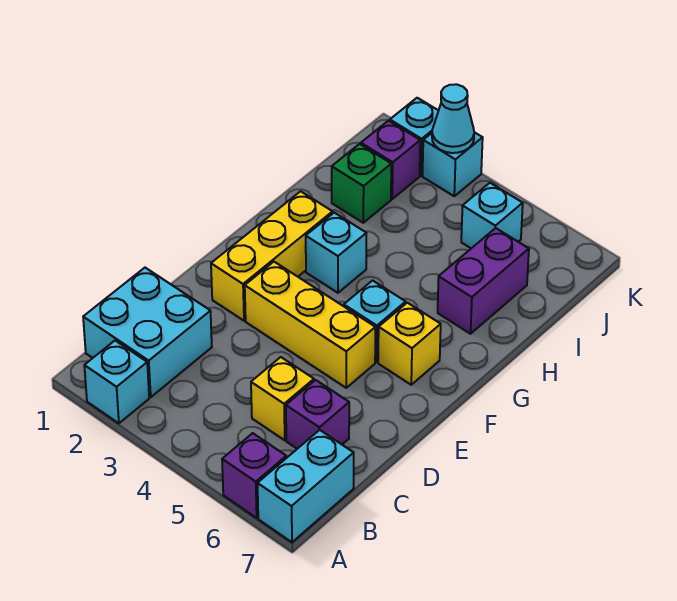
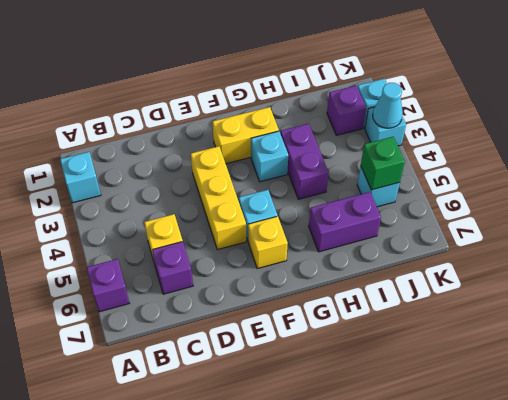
cyan brick A7:B7 level 1 -> none
cyan brick B1:C2 level 1 -> none
yellow brick E2:G2 level 1 -> yellow brick F2:G2 level 1
none -> purple brick H3:H4 level 1
green brick I2 level 1 -> green brick J5 level 2

